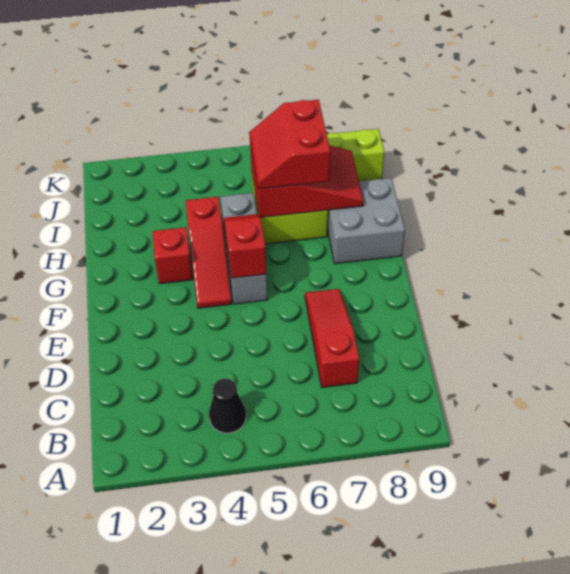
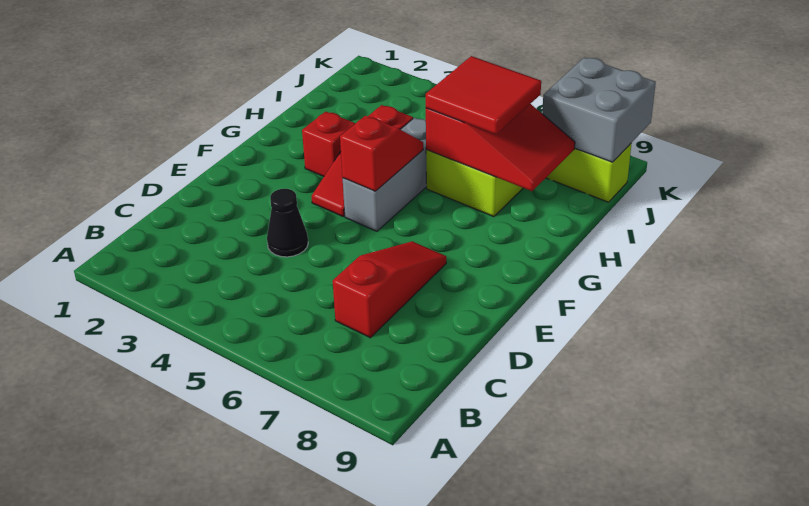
black cone B4 level 1 -> black cone D4 level 1
grey brick G8:H9 level 1 -> grey brick J8:K9 level 2
red slope H6:I7 level 3 top 7 -> red tile H6:I7 level 3

